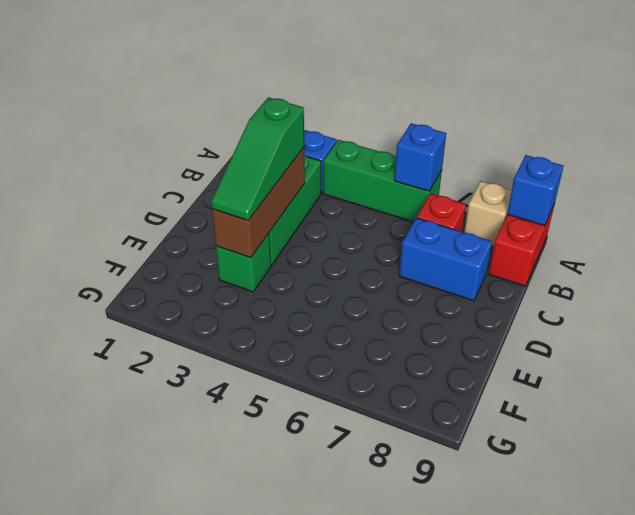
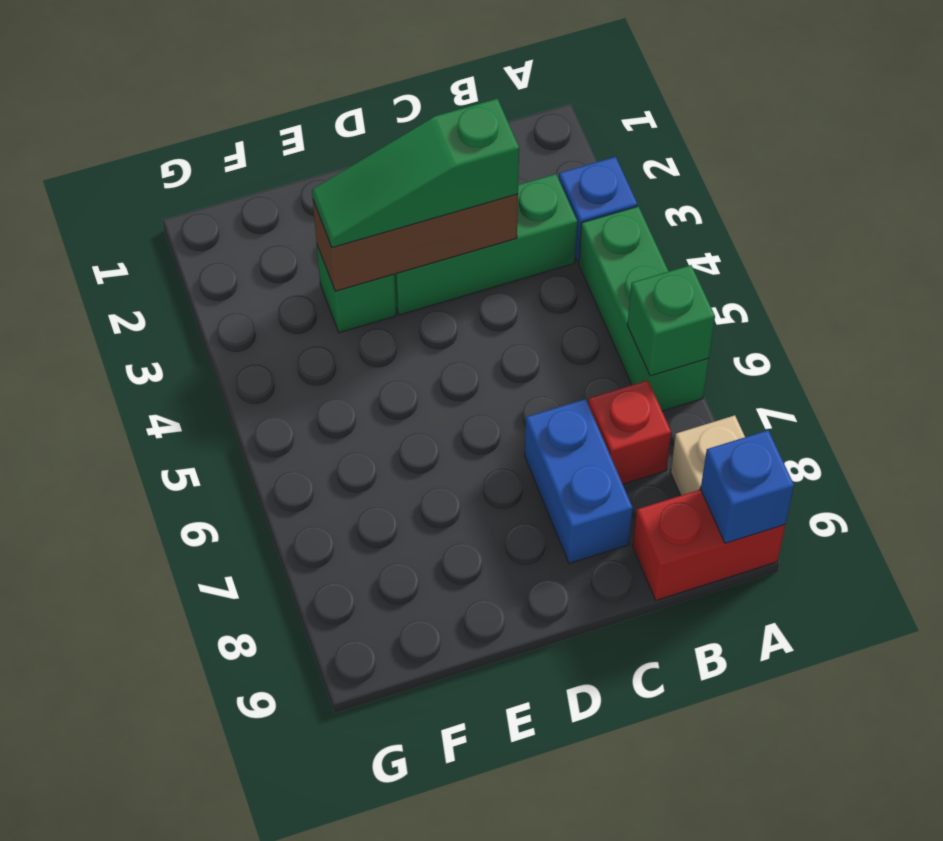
blue brick A6 level 2 -> green brick A6 level 2

